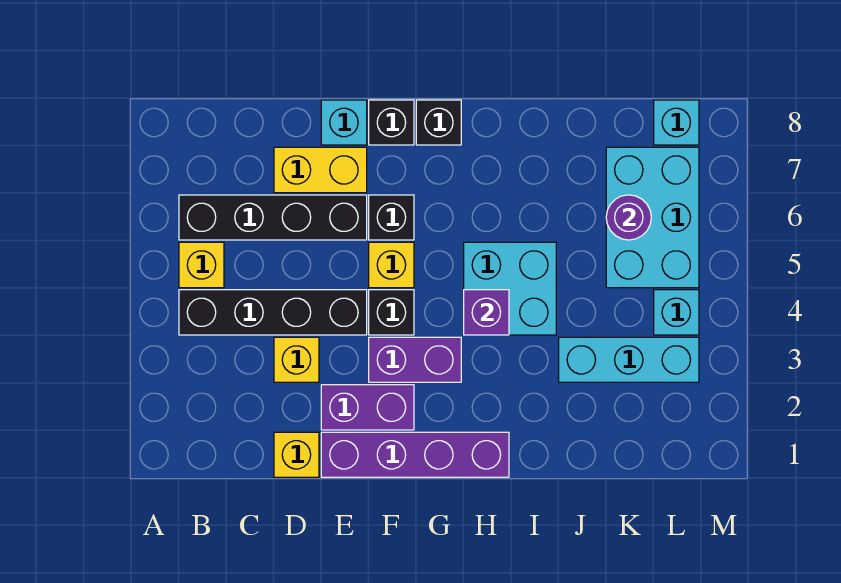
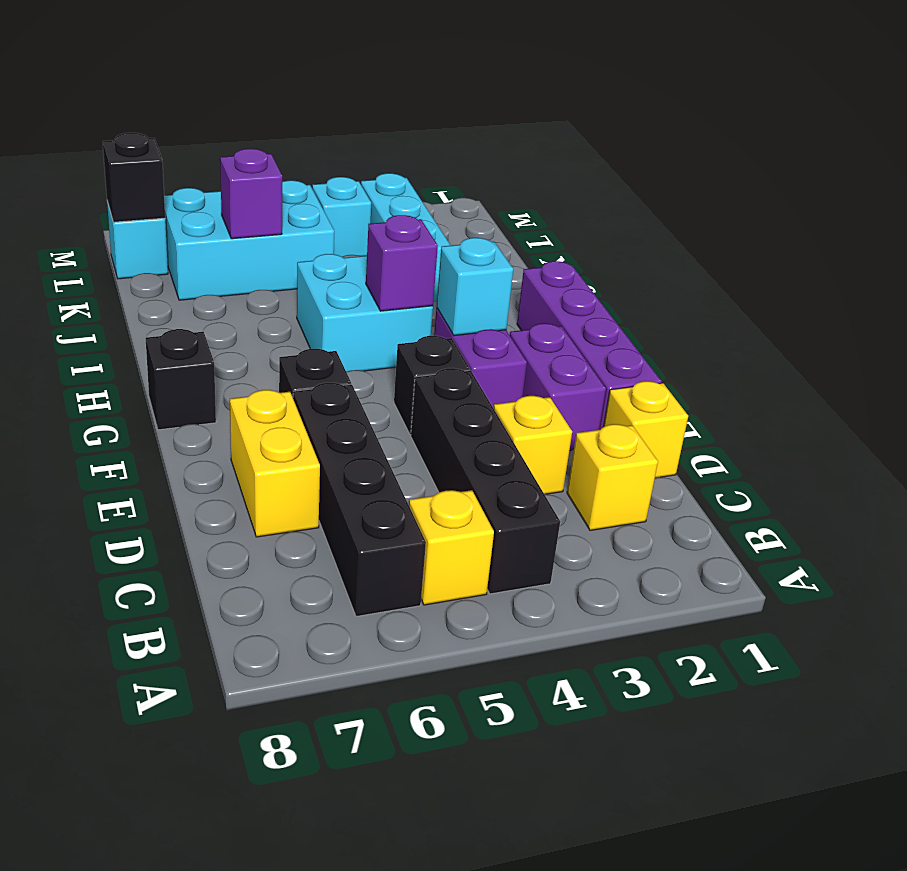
cyan brick E8 level 1 -> cyan brick G3 level 2
yellow brick F5 level 1 -> yellow brick C2 level 1
black brick F8 level 1 -> black brick L8 level 2
purple round brick K6 level 2 -> purple brick K6 level 2

